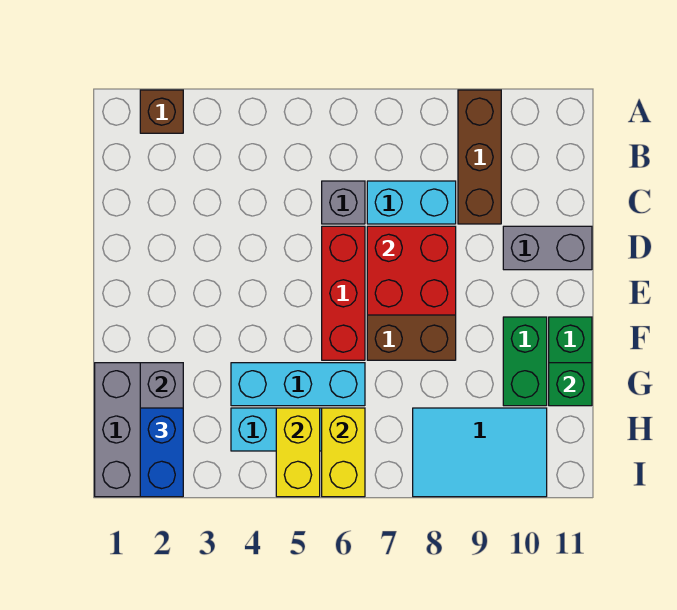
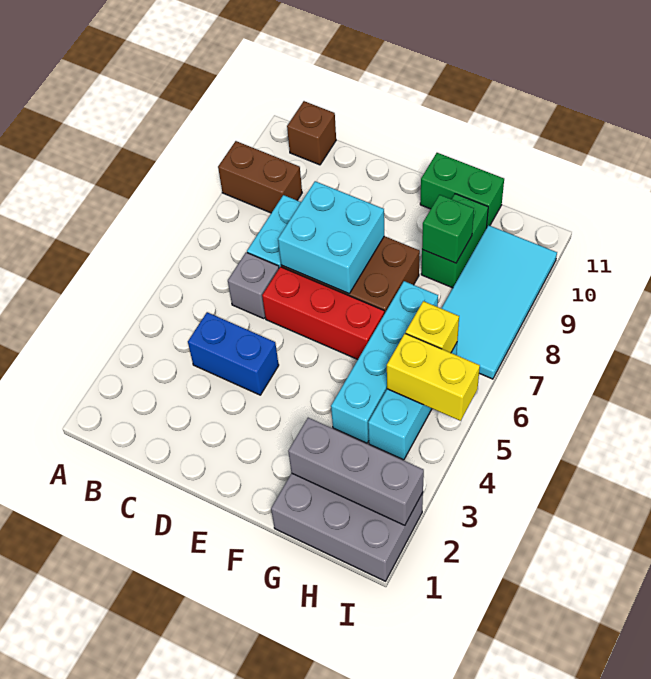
brown brick A2 level 1 -> brown brick B11 level 1
brown brick A9:C9 level 1 -> brown brick A9:B9 level 1
red brick D7:E8 level 2 -> cyan brick D7:E8 level 2
grey brick D10:D11 level 1 -> none
green brick F10:G10 level 1 -> green brick G9:G10 level 1
cyan brick G4:G6 level 1 -> cyan brick G4:G7 level 1
green brick G11 level 2 -> green brick G9 level 2
blue brick H2:I2 level 3 -> blue brick C4:D4 level 1
yellow brick H6:I6 level 2 -> yellow brick H6 level 2
cyan tile H8:I10 level 1 -> cyan tile H7:I10 level 1

